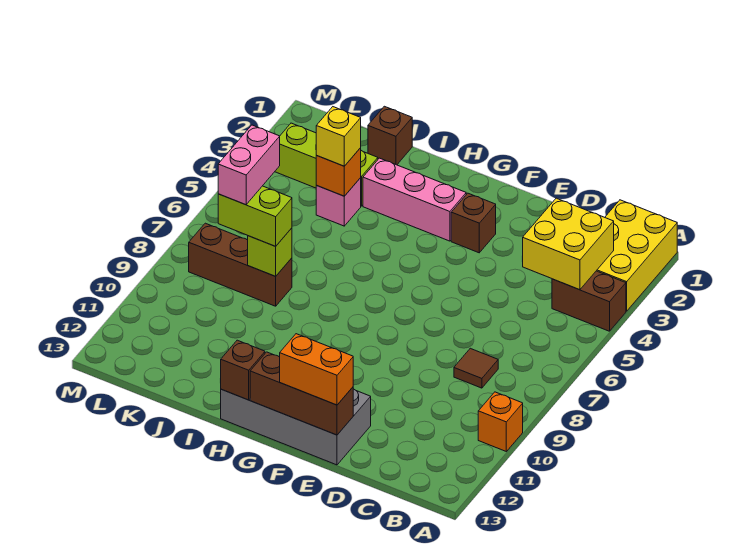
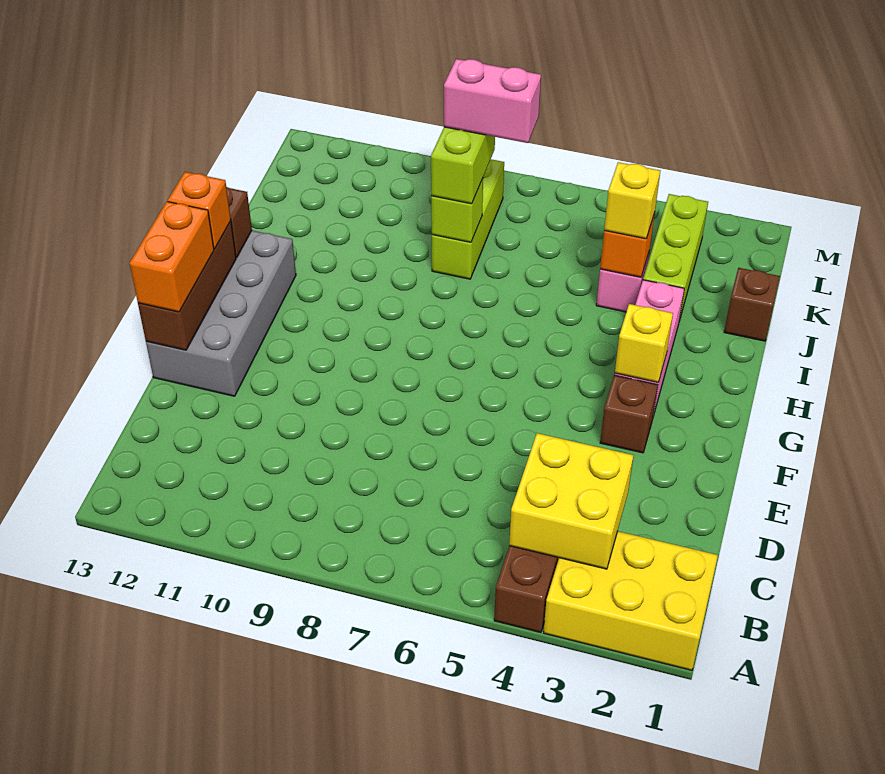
orange brick A10 level 1 -> orange brick G13 level 3
brown tile C8 level 1 -> none
none -> yellow brick G3 level 2
brown brick J8:L8 level 1 -> lime brick J8:L8 level 1

